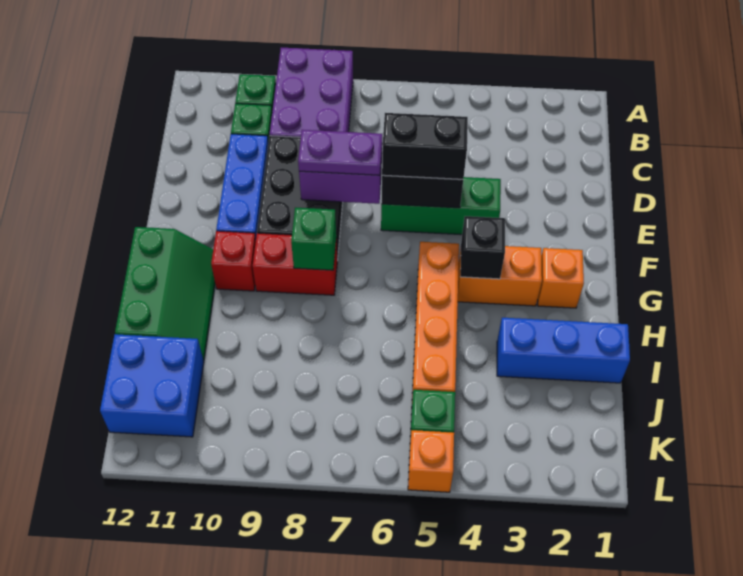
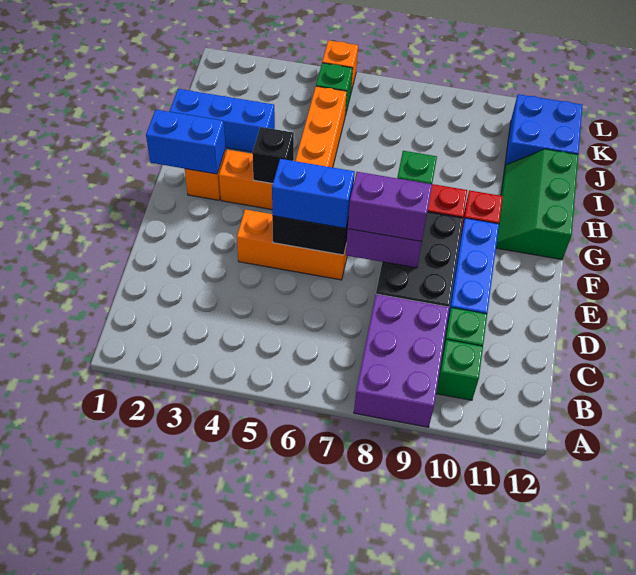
green brick E4:E6 level 1 -> orange brick E4:E6 level 1
black brick E5:E6 level 3 -> blue brick E5:E6 level 3
purple plate E7:E8 level 3 -> purple brick E7:E8 level 3
none -> blue brick G1:G2 level 2

